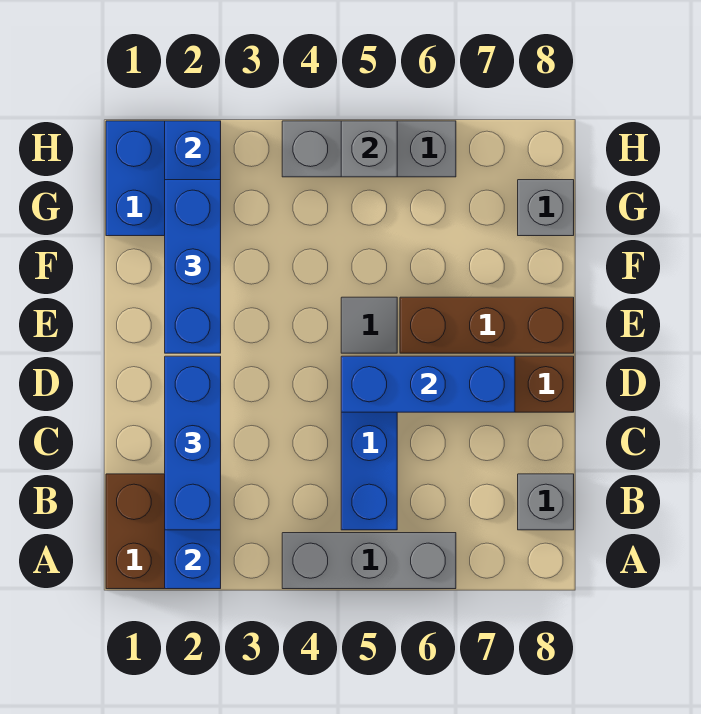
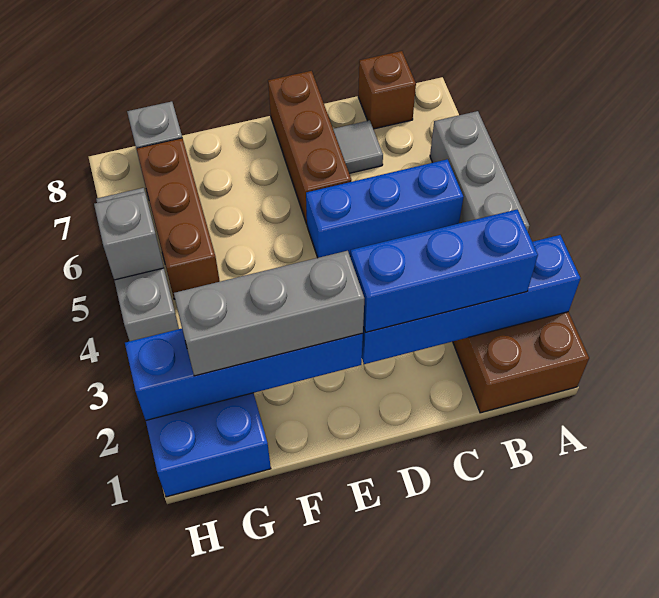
grey brick B8 level 1 -> brown brick B8 level 1
blue brick D5:D7 level 2 -> none
blue brick E2:G2 level 3 -> grey brick E2:G2 level 3
grey tile E5 level 1 -> grey tile C7 level 1
brown brick E6:E8 level 1 -> brown brick G5:G7 level 1

